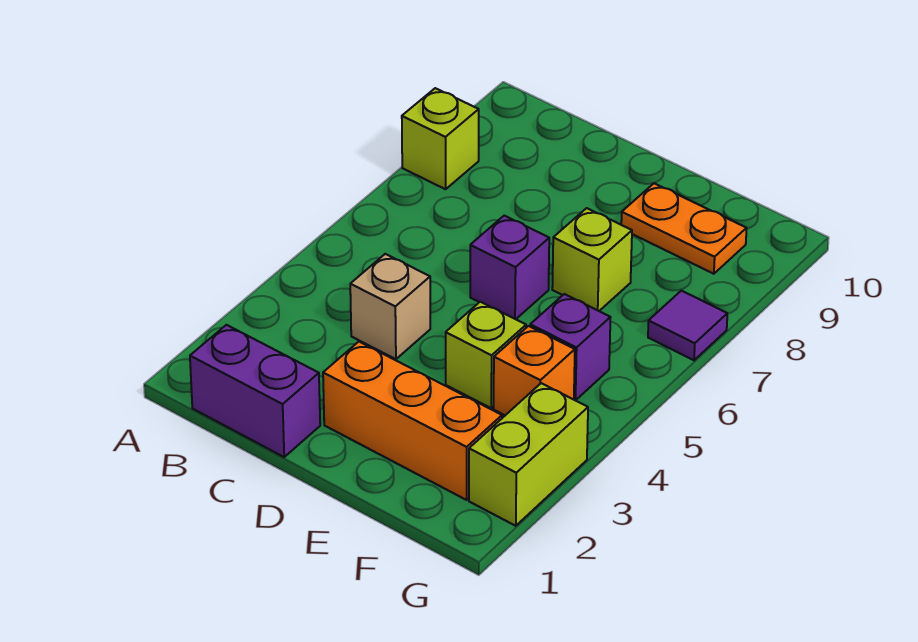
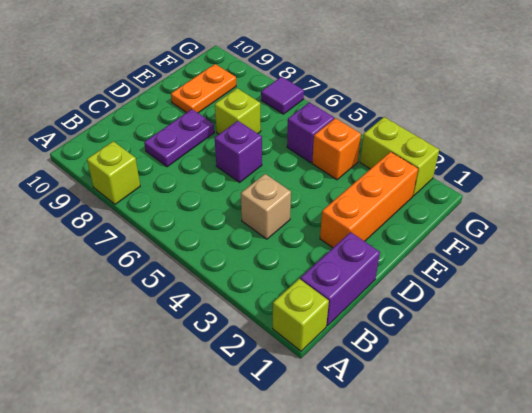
none -> purple plate C8:D8 level 1
lime brick E4 level 1 -> lime brick A1 level 1

